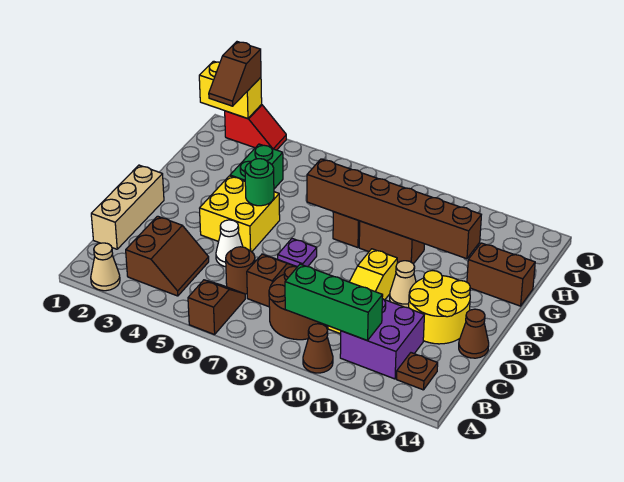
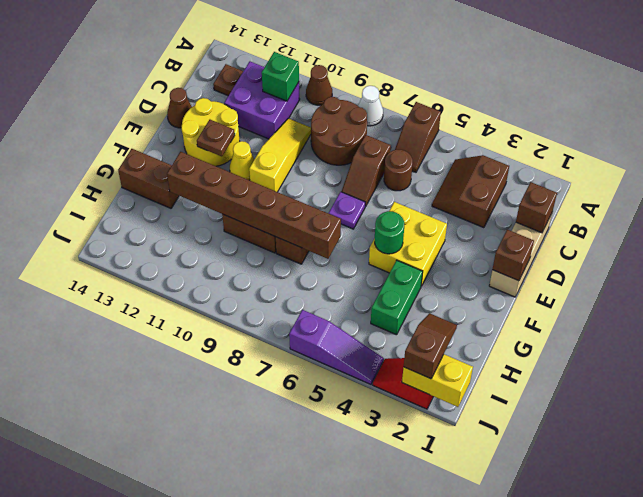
tan cone A2 level 1 -> none
green brick B9:B11 level 2 -> green brick B11 level 2
none -> brown brick C1 level 2
white cone D5 level 1 -> white cone A8 level 1
none -> brown brick E1 level 2
tan cone E11 level 1 -> yellow cone E11 level 1
none -> brown plate E12 level 2
none -> purple slope J4:J6 level 1 top 6

